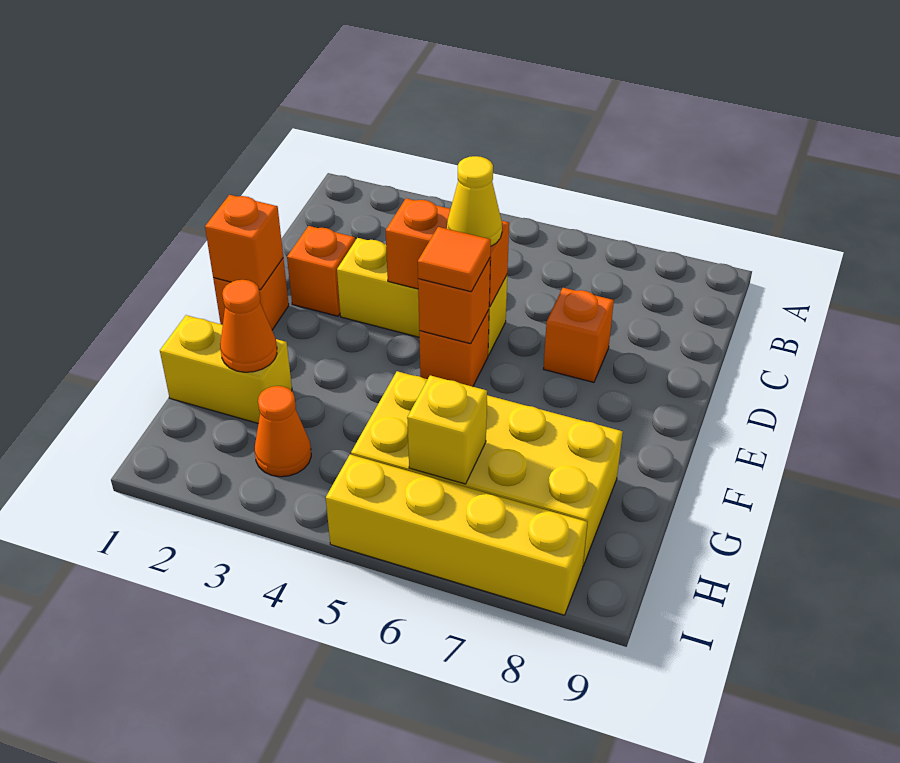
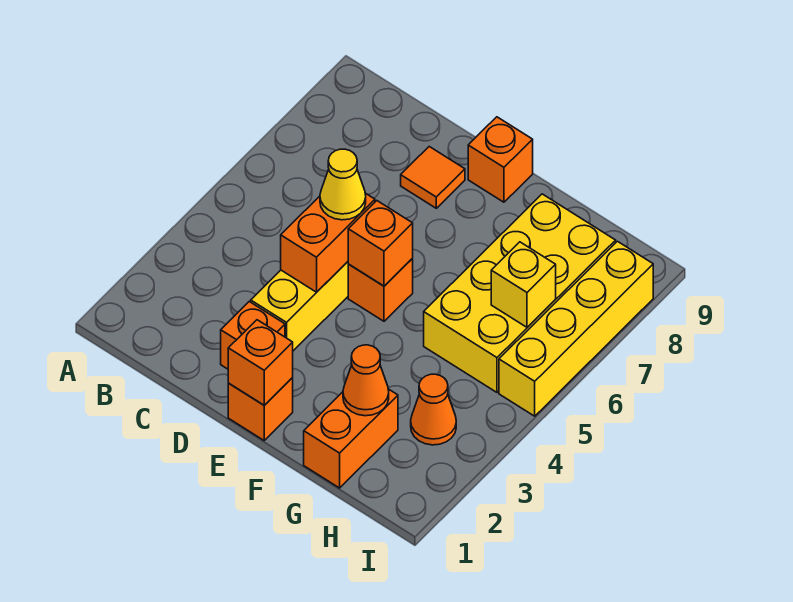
orange brick D7 level 1 -> orange brick E9 level 1
orange tile E5 level 3 -> orange tile D8 level 1
yellow brick G1:G2 level 1 -> orange brick G1:G2 level 1

